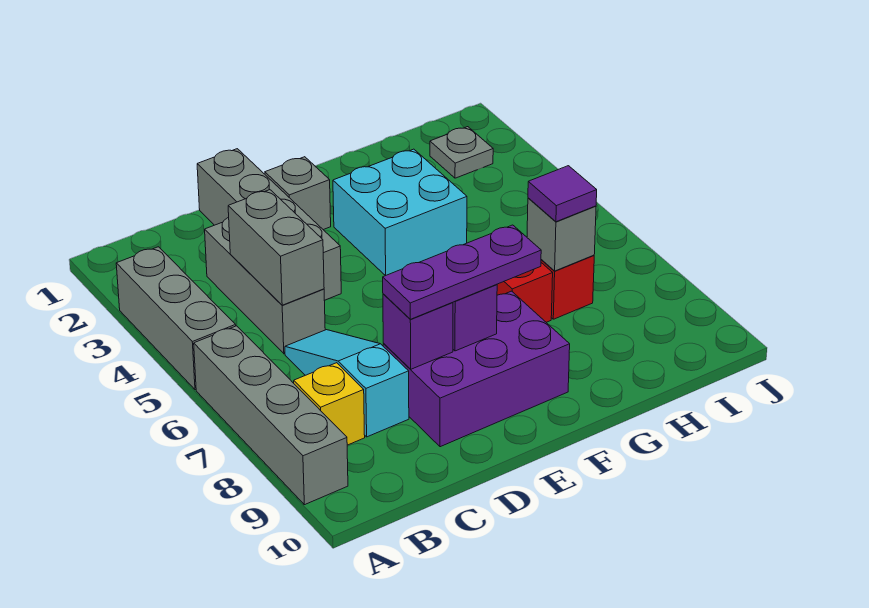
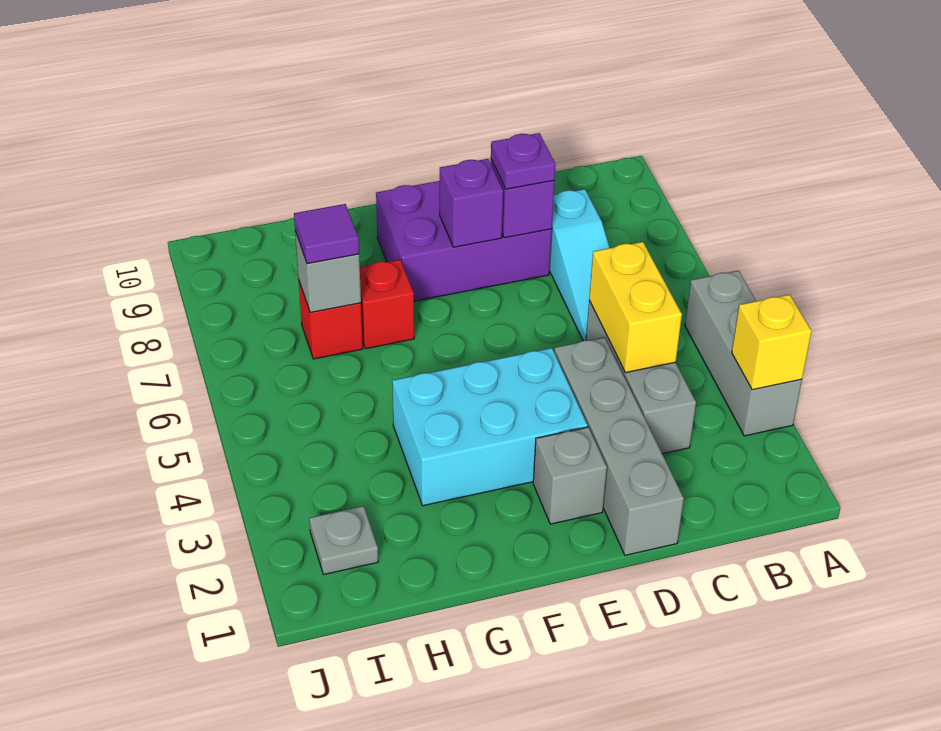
grey brick A6:A9 level 1 -> none
yellow brick B8 level 1 -> yellow brick A3 level 2
grey brick C4:C5 level 2 -> yellow brick C4:C5 level 2
purple plate D8:F8 level 3 -> purple plate D8 level 3
cyan brick F3:G4 level 1 -> cyan brick E3:G4 level 1

